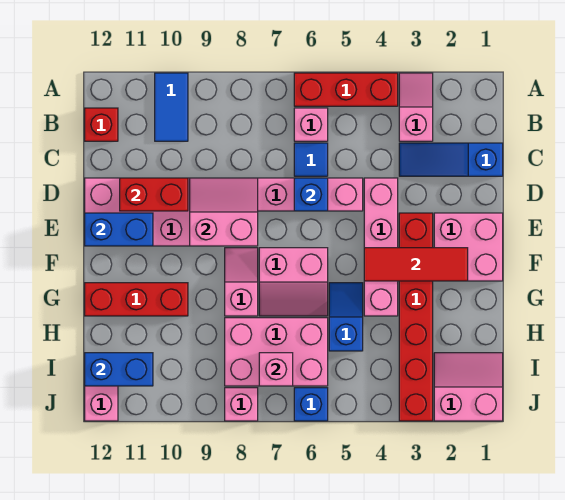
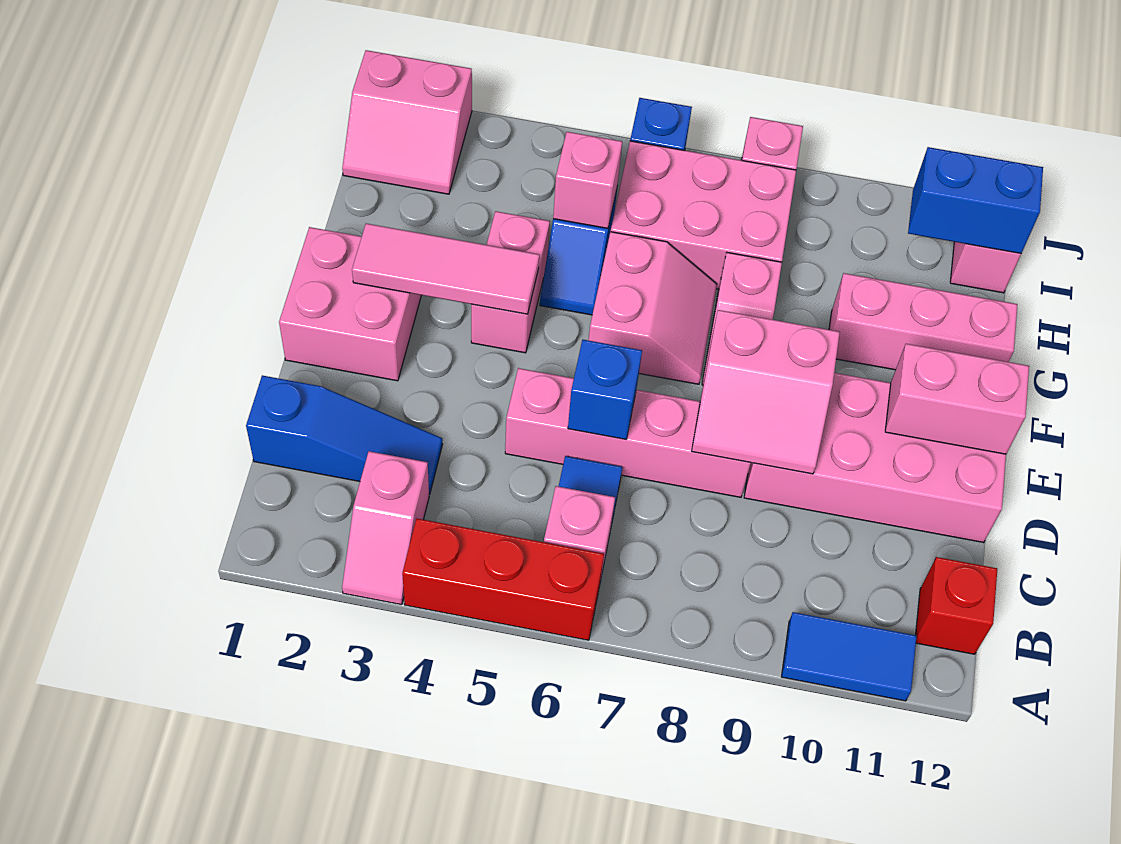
blue tile A10:B10 level 1 -> blue tile A10:A11 level 1
pink brick D4:G4 level 1 -> pink brick F4:G4 level 1
red brick D10:D11 level 2 -> none
red brick E3:J3 level 1 -> none
blue brick E11:E12 level 2 -> pink brick E11:E12 level 2
red tile F2:F4 level 2 -> pink tile F2:F4 level 2
pink slope F6:G7 level 1 top F -> pink slope F6:G7 level 1 top 6
red brick G10:G12 level 1 -> pink brick G10:G12 level 1
pink brick I7 level 2 -> pink brick H5 level 2

